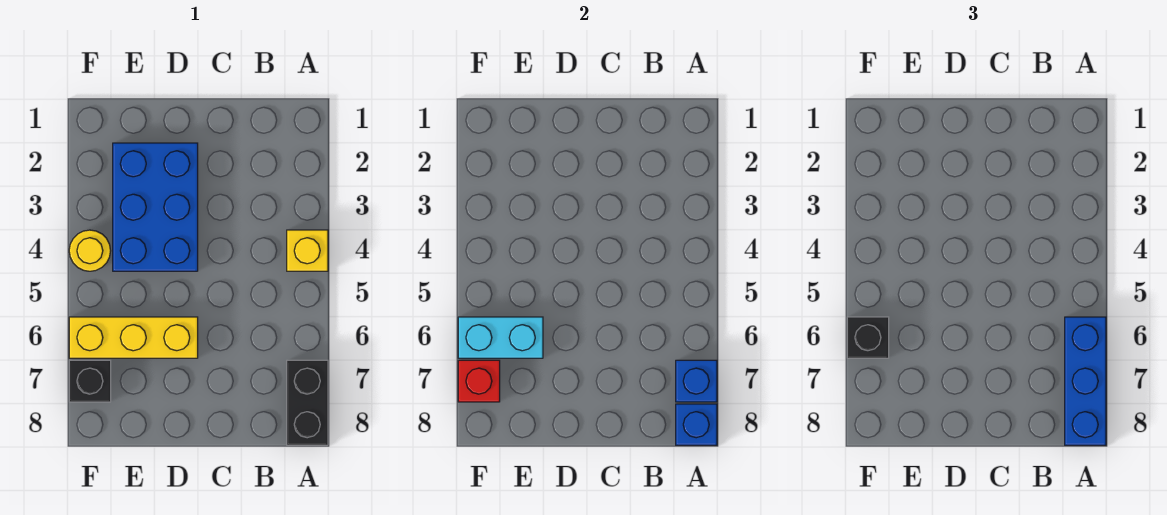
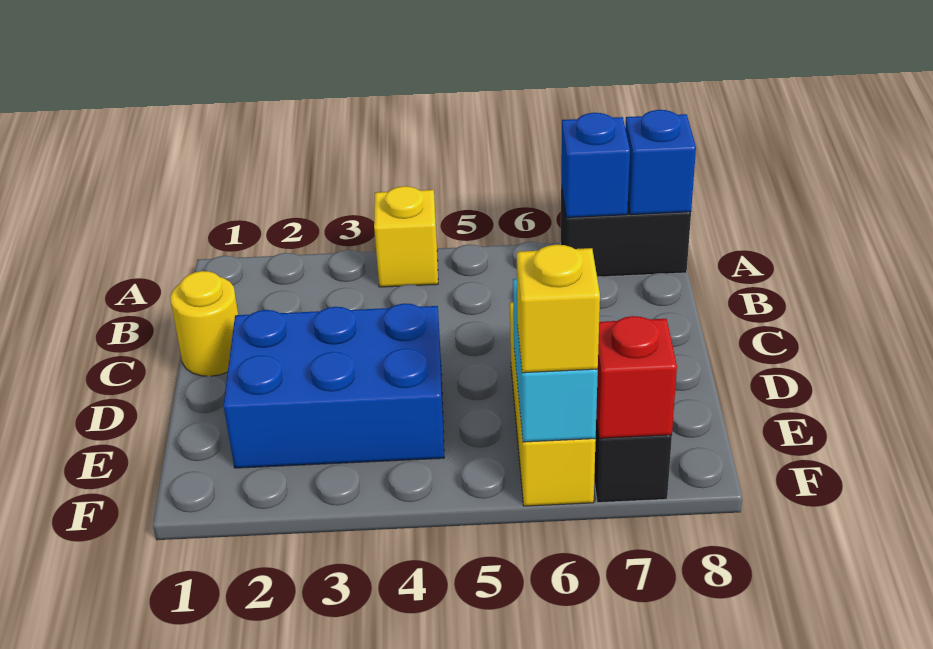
blue brick A6:A8 level 3 -> none
yellow round brick F4 level 1 -> yellow round brick C1 level 1
black brick F6 level 3 -> yellow brick F6 level 3

